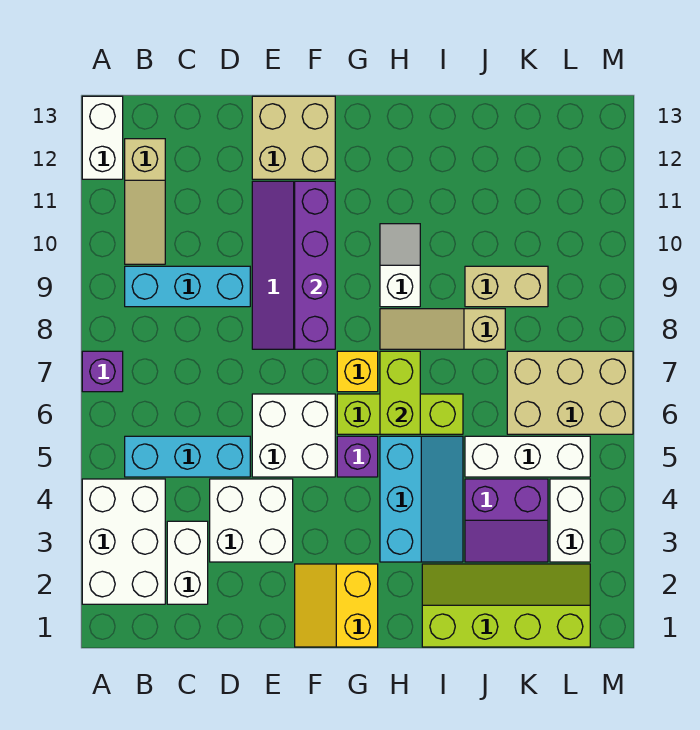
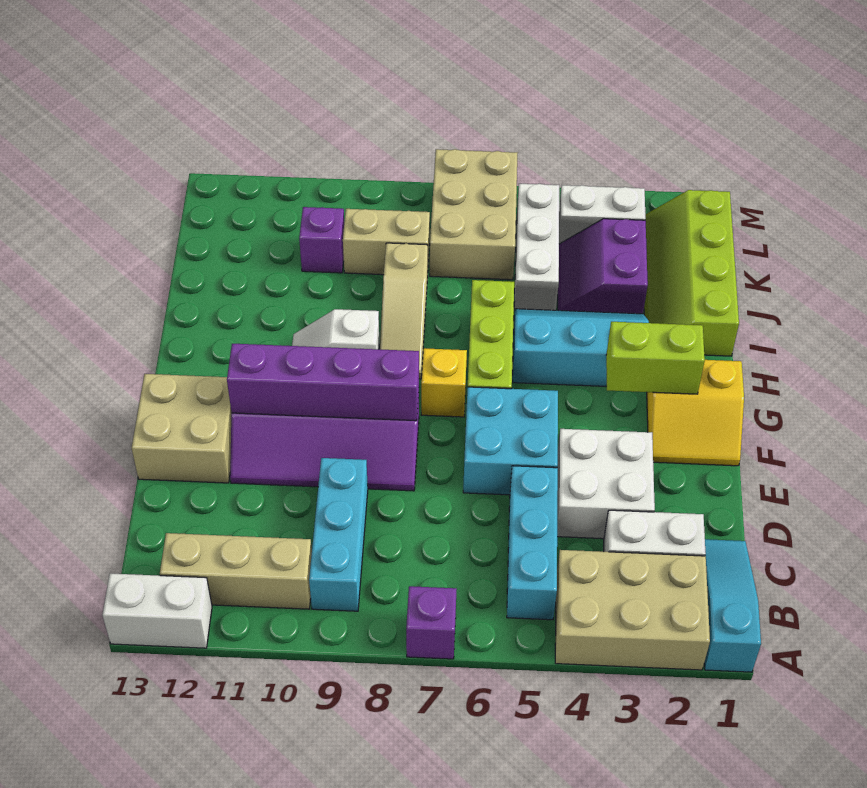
none -> cyan slope A1:C1 level 1 top A
white brick A2:B4 level 1 -> tan brick A2:B4 level 1
tan slope B10:B12 level 1 top 12 -> tan brick B10:B12 level 1
white brick E5:F6 level 1 -> cyan brick E5:F6 level 1
purple brick G5 level 1 -> purple brick K10 level 1
lime brick H6:H7 level 2 -> lime brick G2:G3 level 2
purple slope J3:K4 level 1 top 4 -> purple slope J3:K4 level 1 top 3
tan brick J9:K9 level 1 -> tan brick K8:K9 level 1

